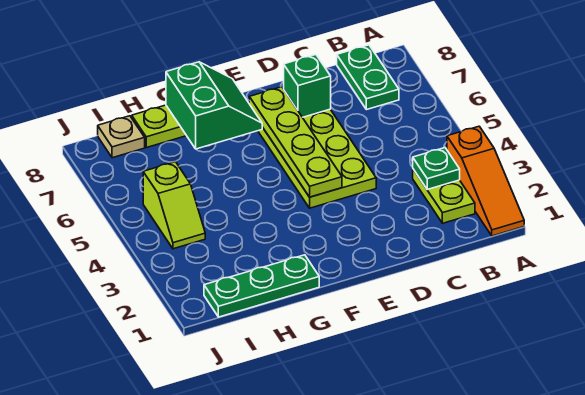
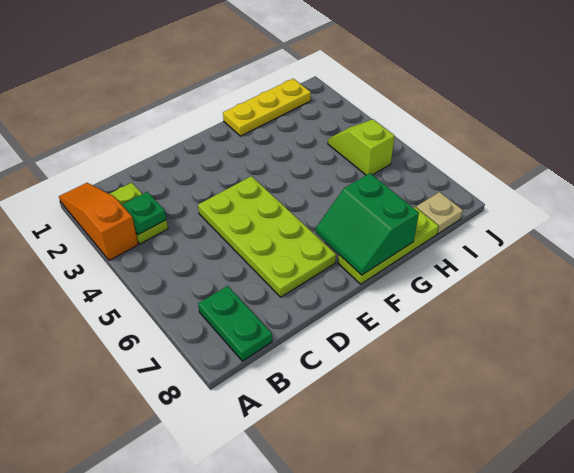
green brick D7 level 2 -> none
lime plate E4:E7 level 2 -> none
green plate G1:I1 level 1 -> yellow plate G1:I1 level 1

